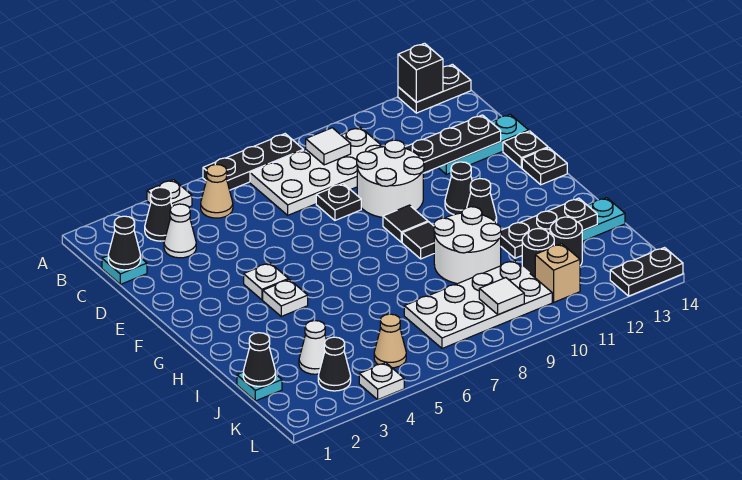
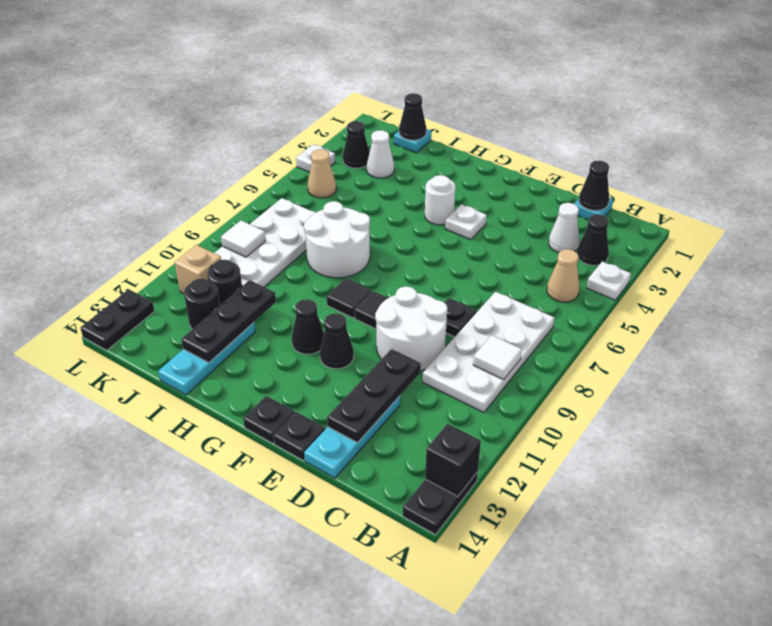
black plate A6:A8 level 1 -> none
white plate G4 level 1 -> white round brick G4 level 1
white round brick H9:I10 level 1 -> white round brick H7:I8 level 1

